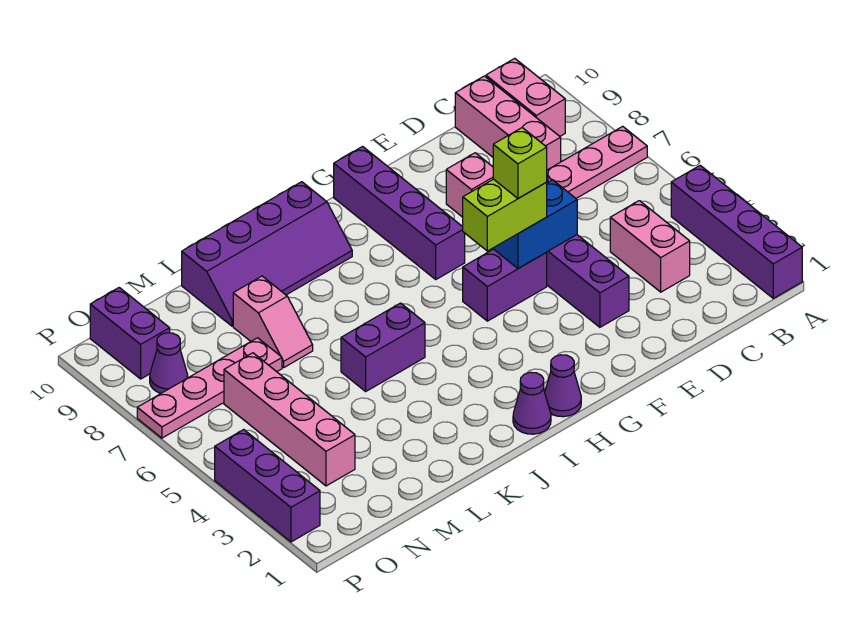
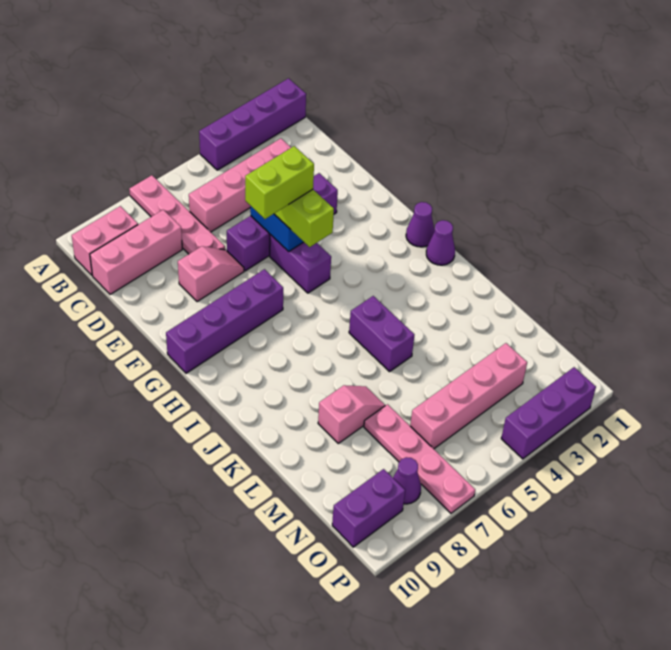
pink brick C3:C4 level 1 -> pink brick C3:C6 level 1
lime brick F5 level 4 -> lime brick F5:F6 level 4
purple slope I9:L10 level 1 top 10 -> none

